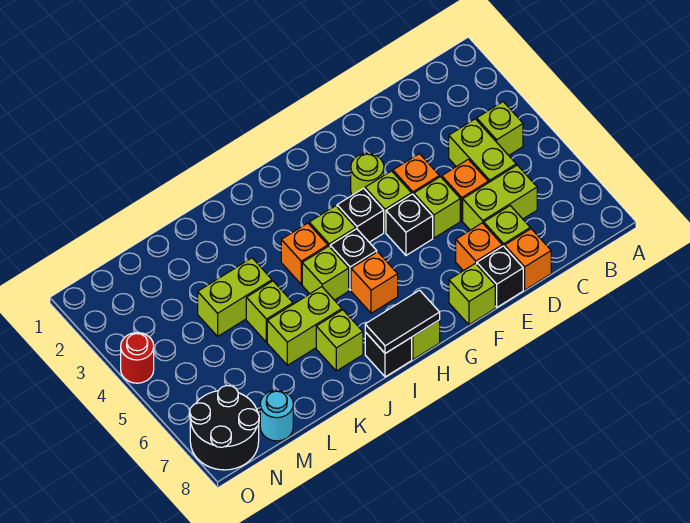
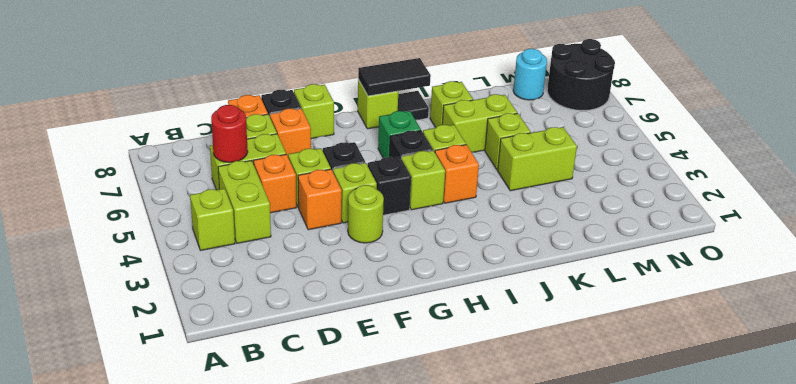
orange brick H6 level 1 -> green brick H6 level 1
black brick I8 level 1 -> black tile I8 level 1
red round brick O4 level 1 -> red round brick C6 level 2

